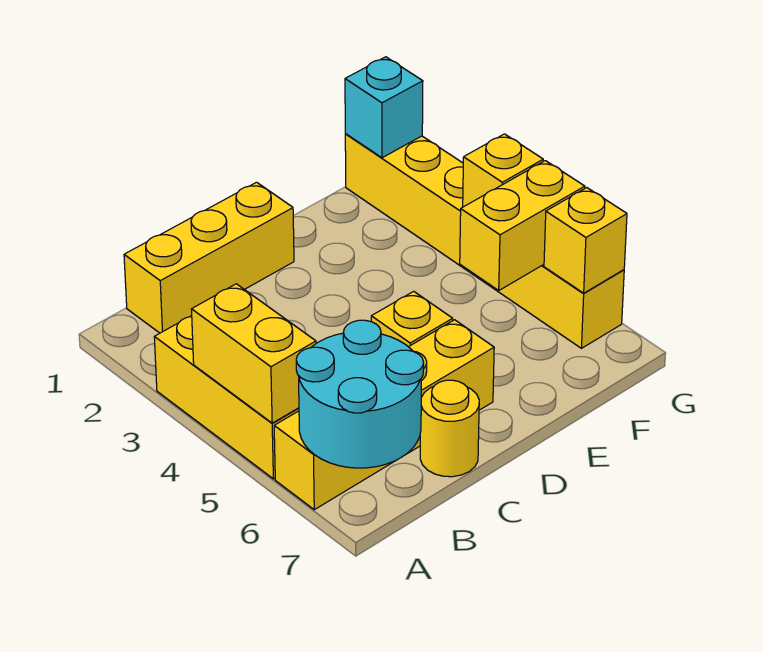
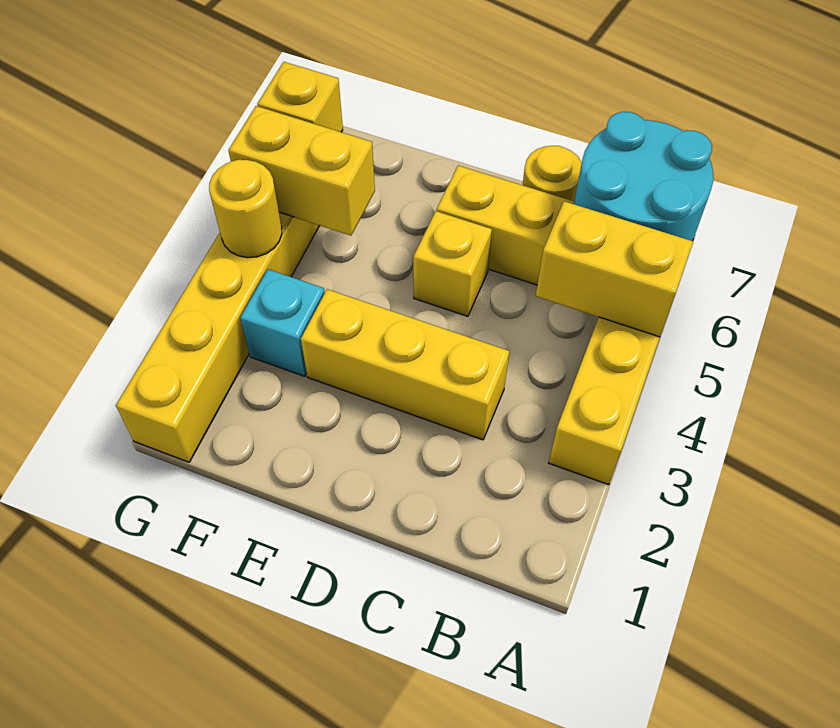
yellow brick A4:A5 level 2 -> yellow brick A5:B5 level 2
yellow brick B1:D1 level 1 -> yellow brick C3:E3 level 1
cyan brick G1 level 2 -> cyan brick F3 level 1
yellow brick G4 level 2 -> yellow round brick G4 level 2

